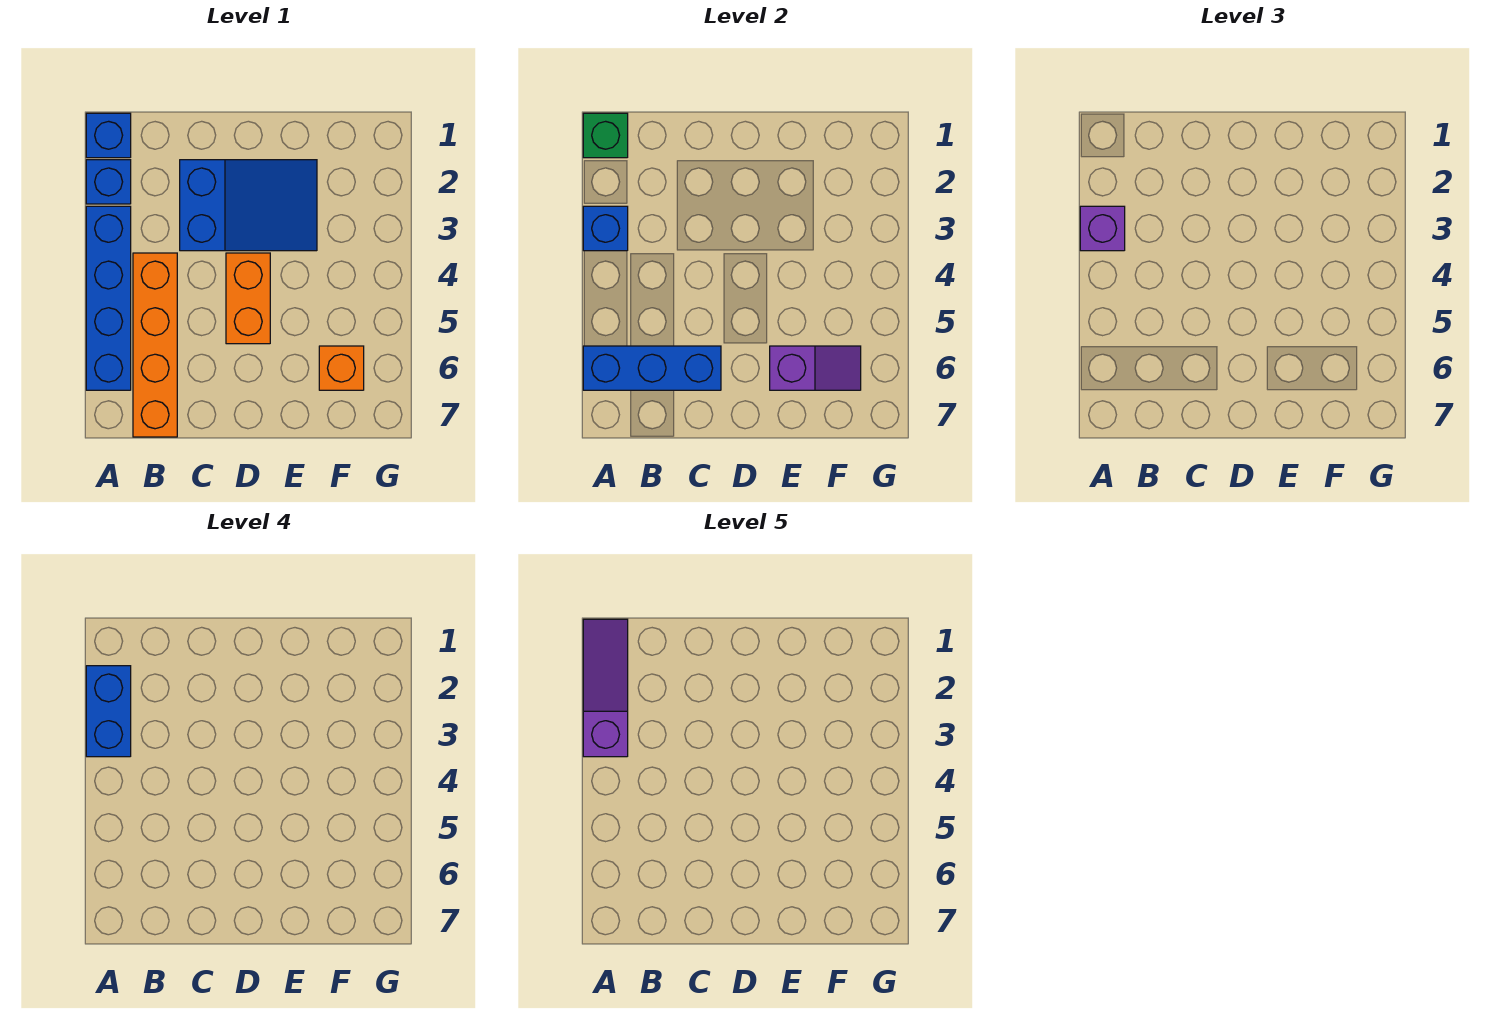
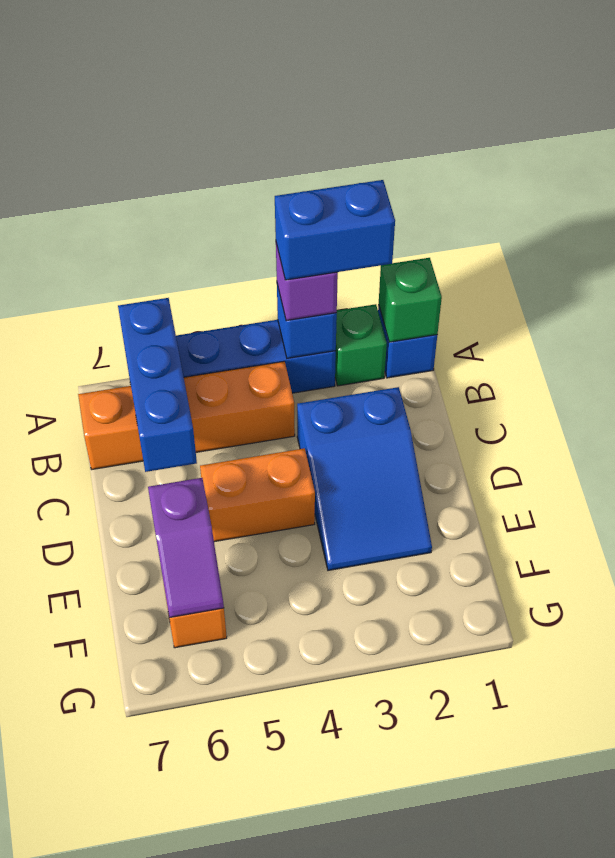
purple slope A1:A3 level 5 top 3 -> none
blue brick A2 level 1 -> green brick A2 level 1

